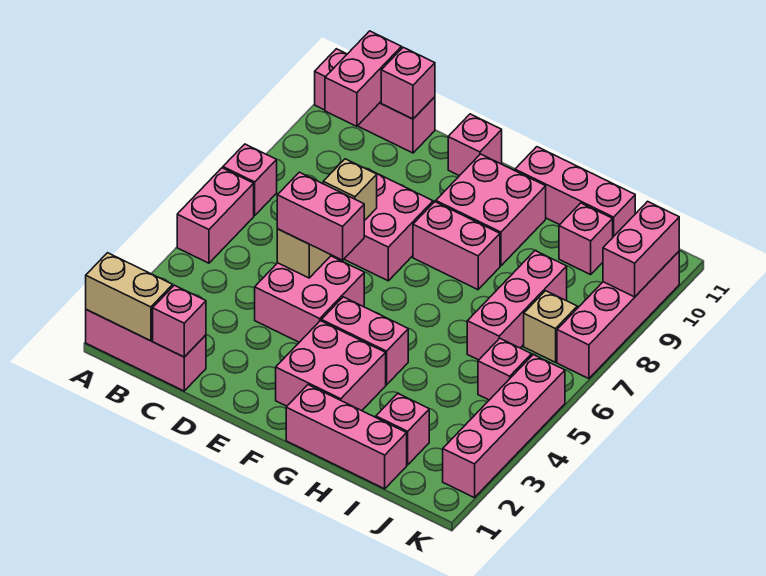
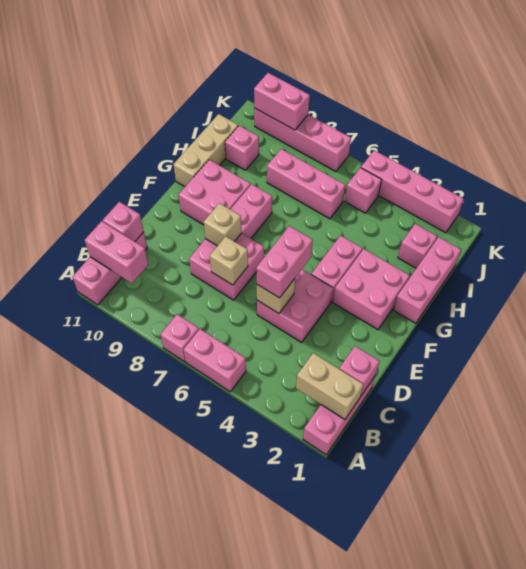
tan brick A1:B1 level 2 -> tan brick B1:B2 level 2
pink brick E11 level 1 -> none
pink brick G11:I11 level 1 -> tan brick G11:I11 level 1
tan brick J7 level 1 -> tan brick E8 level 2

